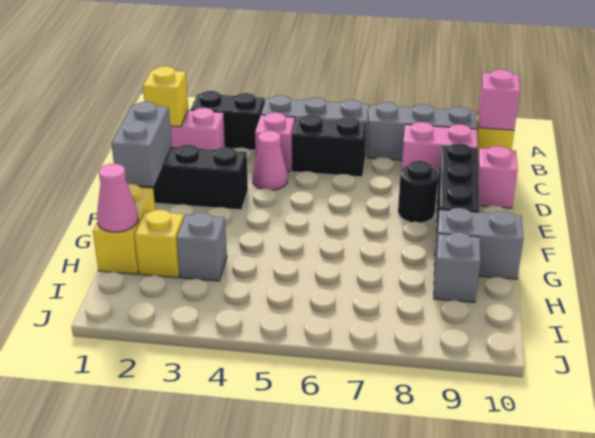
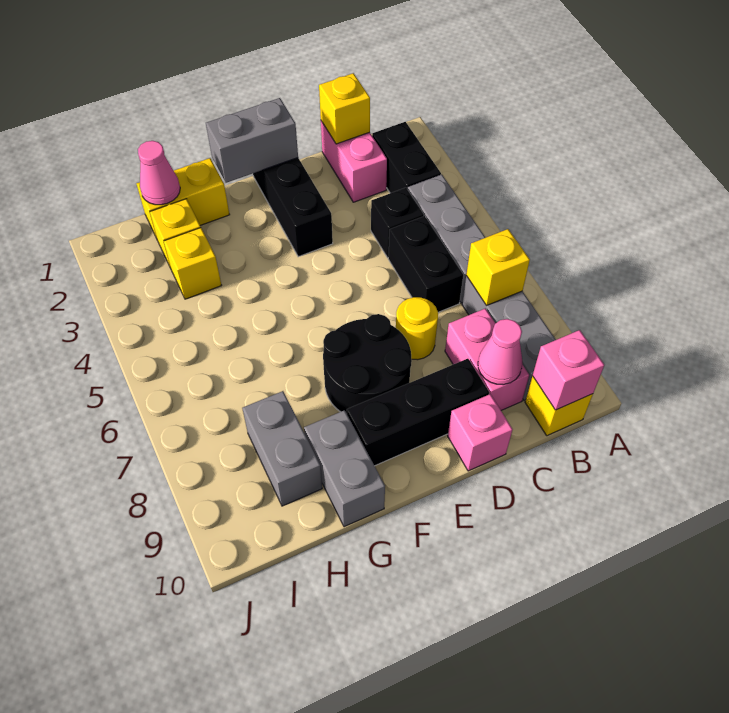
none -> yellow brick B7 level 2
pink brick C4 level 1 -> black brick C4 level 1
pink cone D4 level 1 -> pink cone C9 level 2
none -> yellow round brick D7 level 1
black round brick E8 level 1 -> black round brick E7:F8 level 1
grey brick H3 level 1 -> yellow brick H3 level 1
grey brick H9 level 1 -> grey brick H8:H9 level 1

